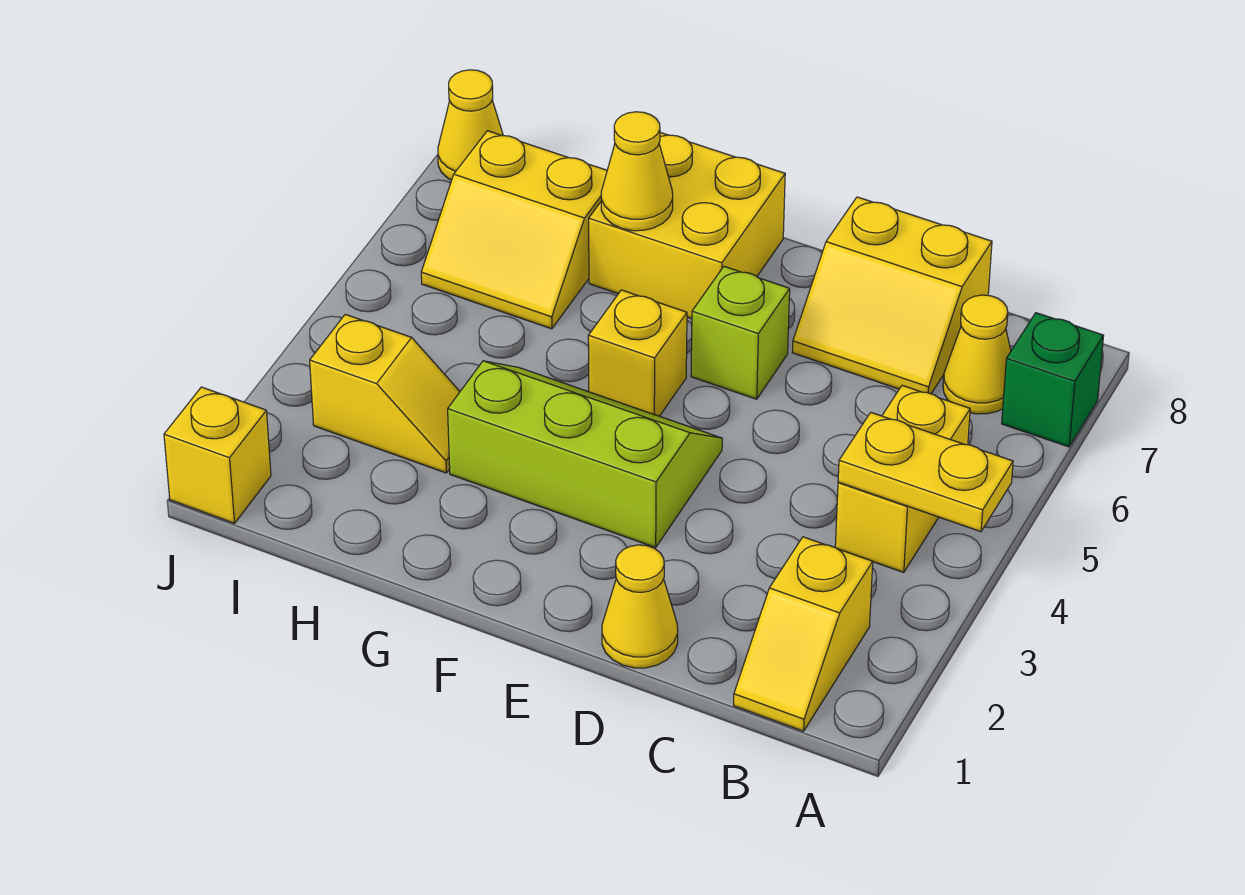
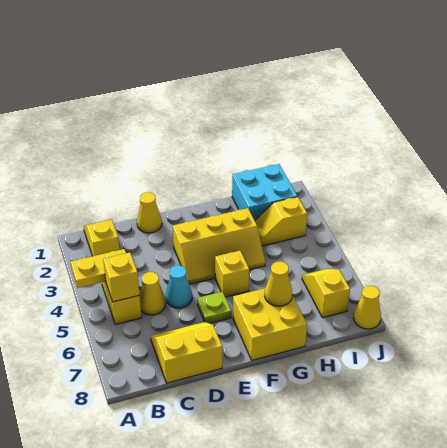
green brick A7 level 1 -> none
yellow cone B7 level 1 -> yellow cone C5 level 1
none -> cyan cone D5 level 1
lime slope E3:G4 level 1 top 3 -> yellow slope E3:G4 level 1 top 3
lime brick E6 level 1 -> lime plate E6 level 1
none -> cyan brick H1:I2 level 1
yellow slope H6:I7 level 1 top 7 -> yellow slope I6:I7 level 1 top 7
yellow brick J1 level 1 -> yellow brick B5 level 2

